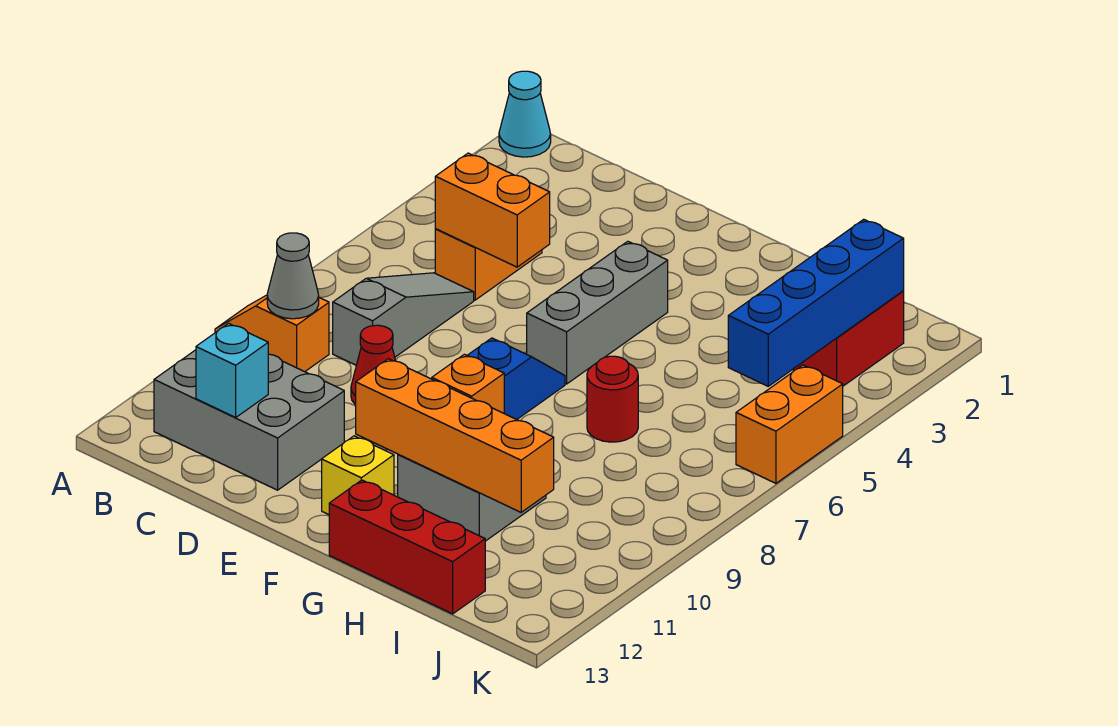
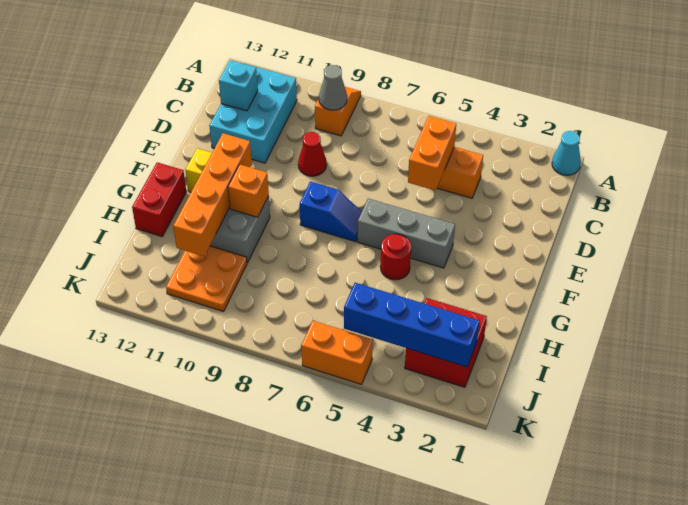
grey brick B11:D12 level 1 -> cyan brick B11:D12 level 1
grey slope C6:C8 level 1 top 8 -> none
red brick G13:I13 level 1 -> red brick G13:H13 level 1
red round brick H7 level 1 -> red round brick G5 level 1
none -> orange plate I10:J11 level 1

